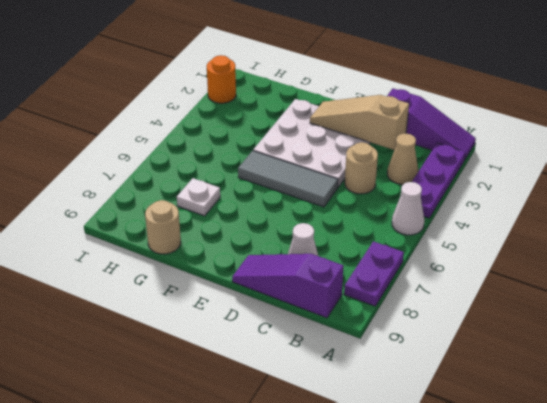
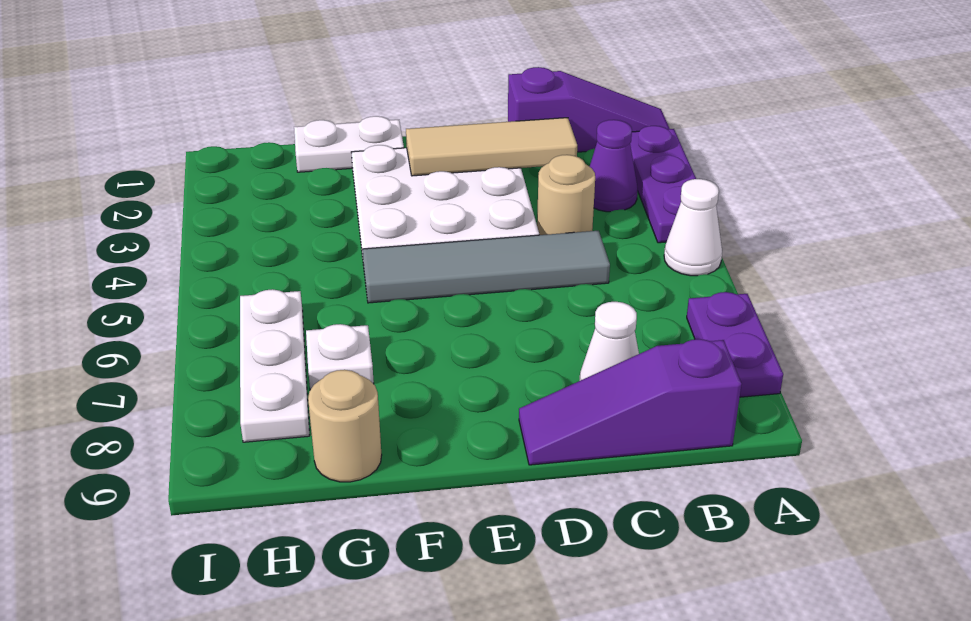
tan cone B3 level 1 -> purple cone B3 level 1
tan slope C2:E2 level 2 top C -> tan tile C2:E2 level 2
grey tile D5:F5 level 1 -> grey tile C5:F5 level 1
none -> white plate F1:G1 level 1
none -> white plate H6:H8 level 1
orange round brick I2 level 1 -> none

